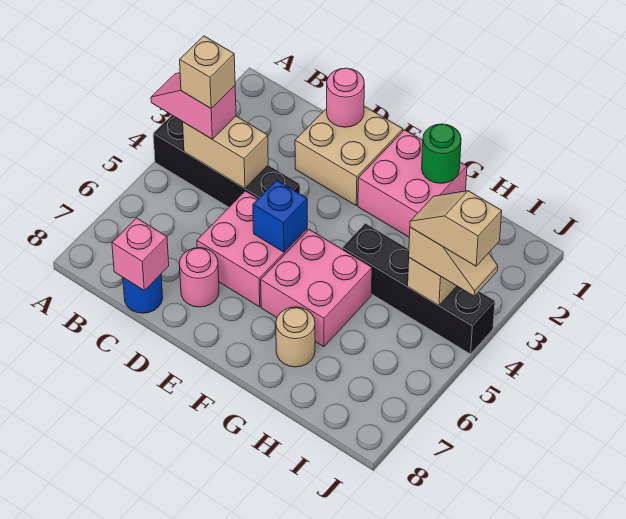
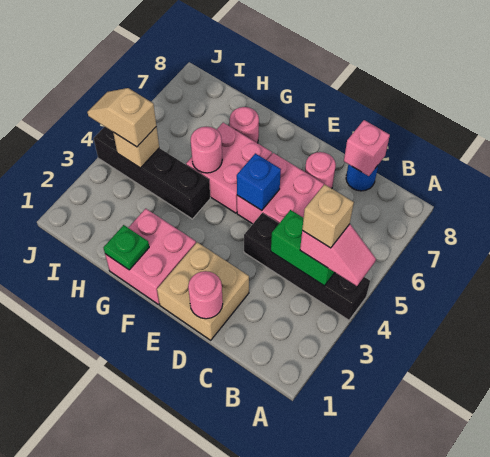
tan brick B4:C4 level 2 -> green brick B4:C4 level 2
green round brick G1 level 2 -> green plate G1 level 2
none -> pink round brick G5 level 2
tan round brick G7 level 1 -> pink round brick G7 level 1
tan slope I4:J4 level 4 top J -> none

